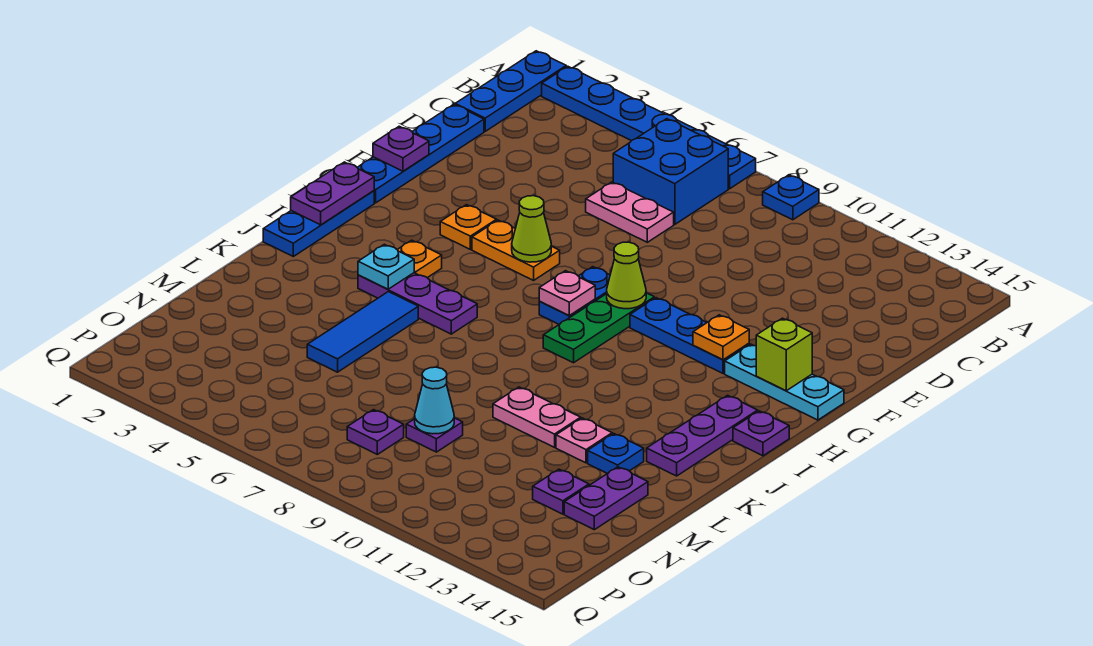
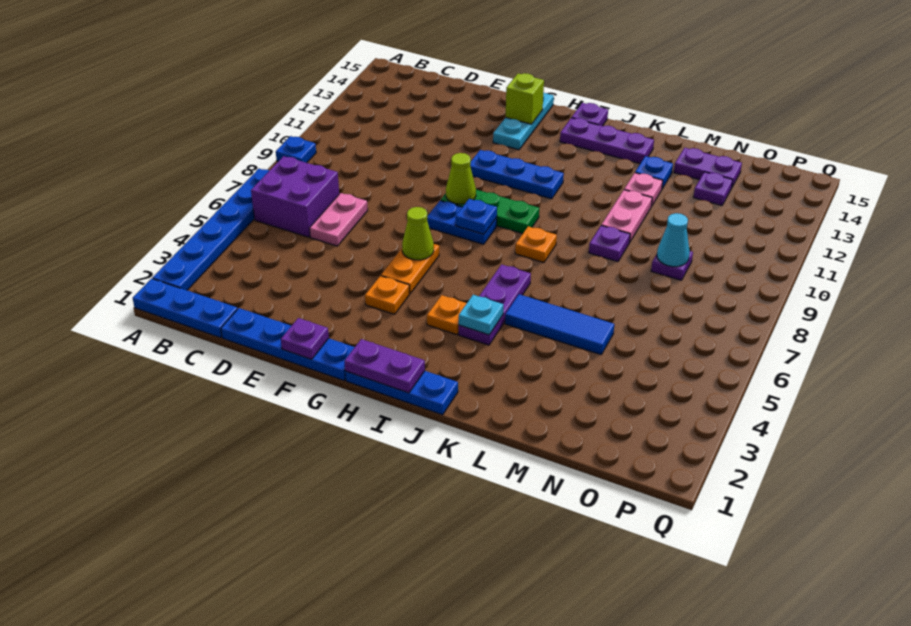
blue brick B6:C7 level 1 -> purple brick B6:C7 level 1
blue plate G10:G12 level 1 -> blue plate G11:I11 level 1
orange plate G12 level 2 -> orange plate J8 level 1
pink plate H8 level 2 -> blue plate H8 level 2
purple plate O8 level 1 -> purple plate L9 level 1

